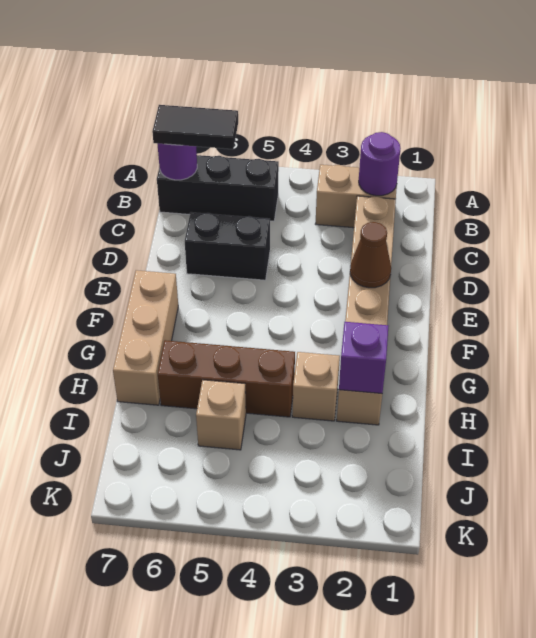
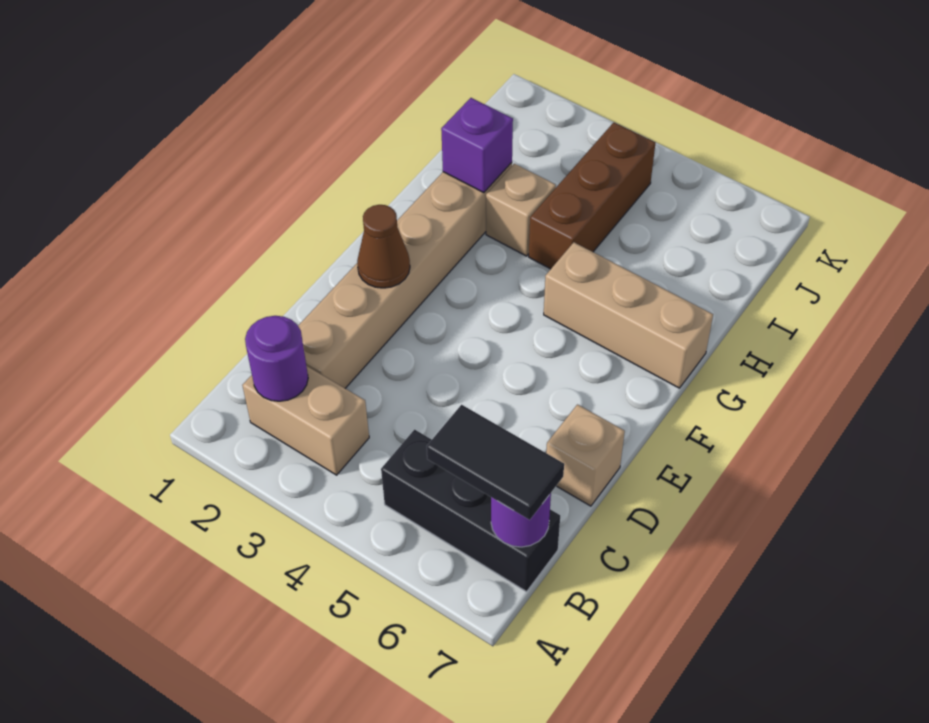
black brick D5:D6 level 1 -> none
tan brick F7:H7 level 1 -> tan brick G5:G7 level 1
brown brick H4:H6 level 1 -> brown brick H4:J4 level 1
tan brick I5 level 1 -> tan brick D7 level 1

